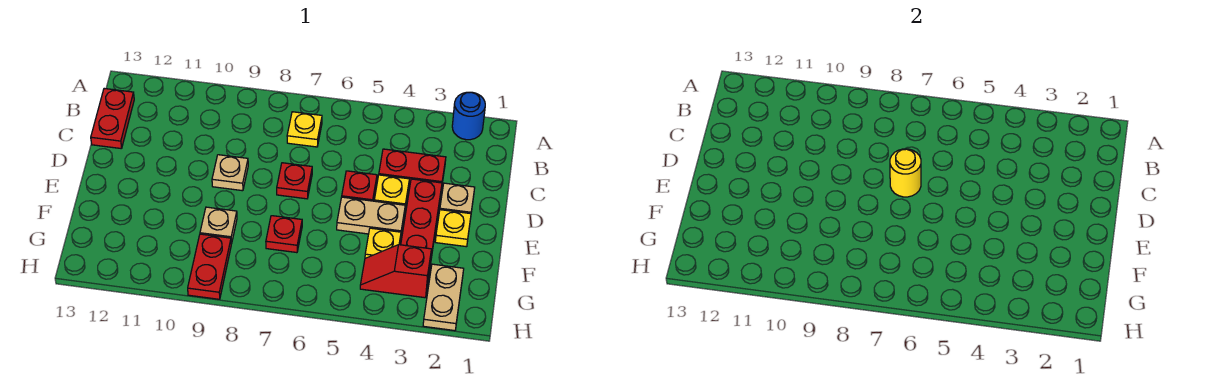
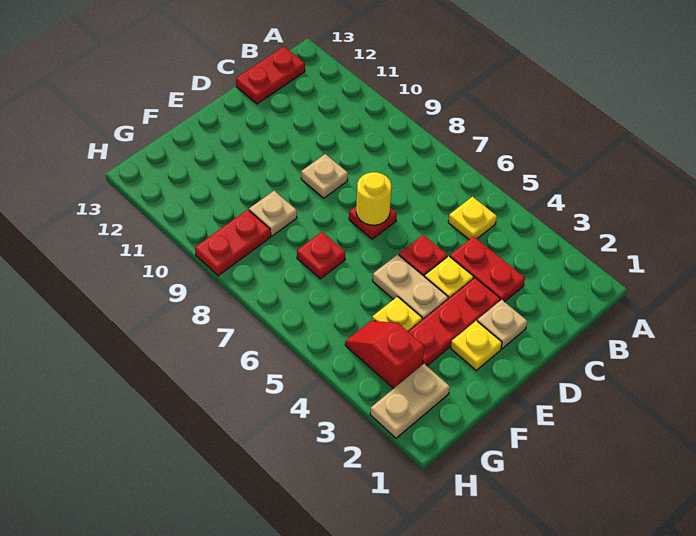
blue round brick A2 level 1 -> none
yellow plate B7 level 1 -> yellow plate B5 level 1

